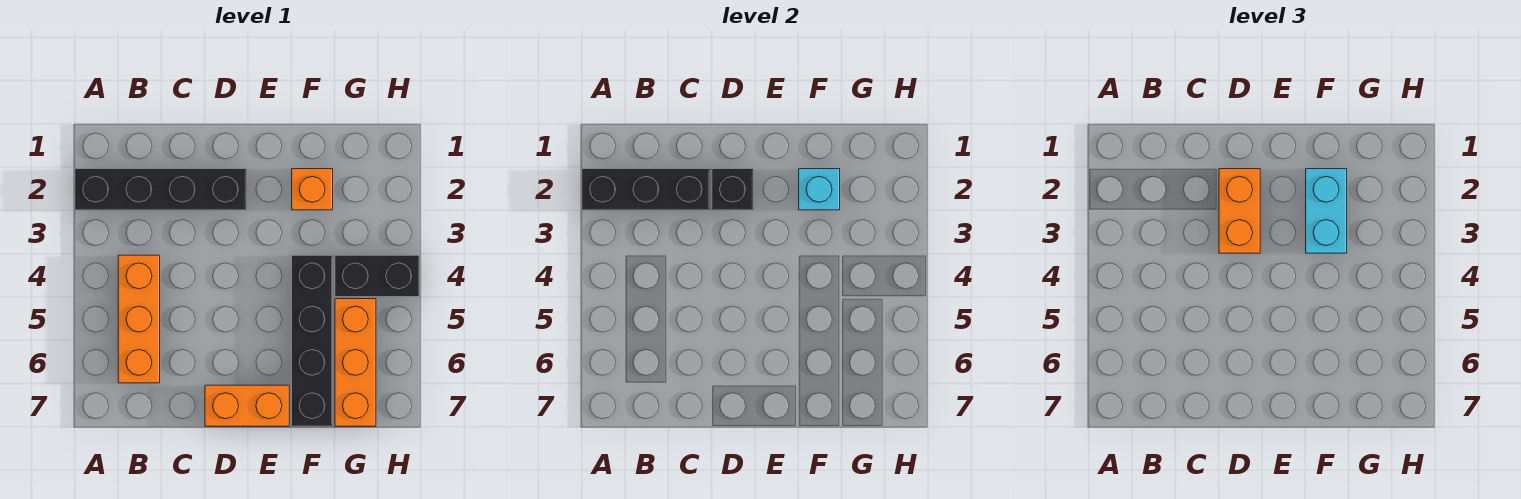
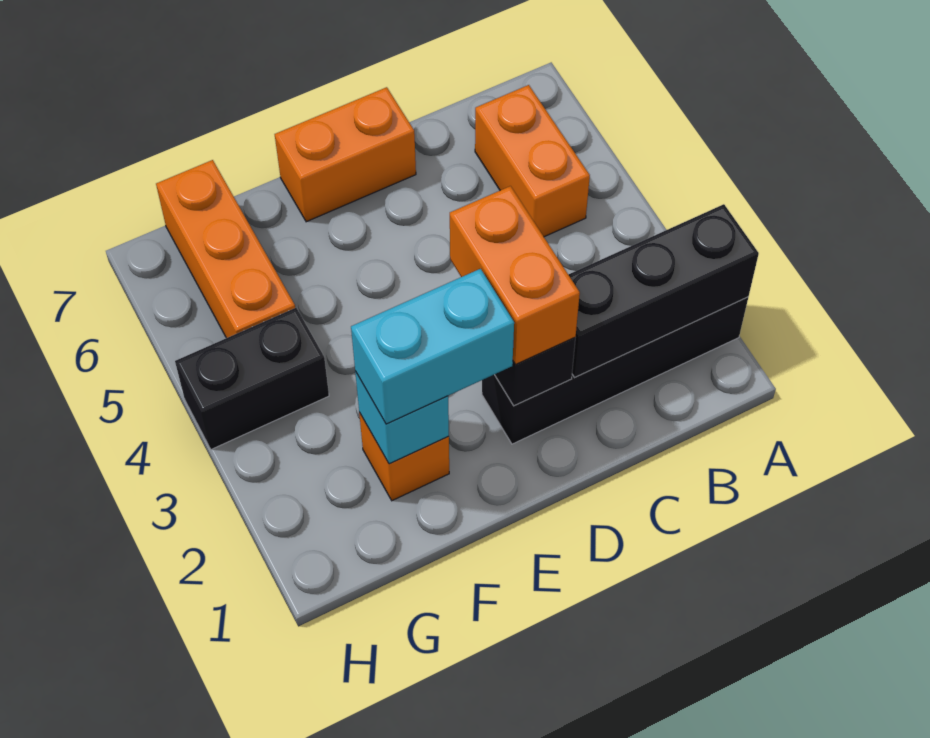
orange brick B4:B6 level 1 -> orange brick B5:B6 level 1
cyan brick F2:F3 level 3 -> cyan brick E2:F2 level 3
black brick F4:F7 level 1 -> none

